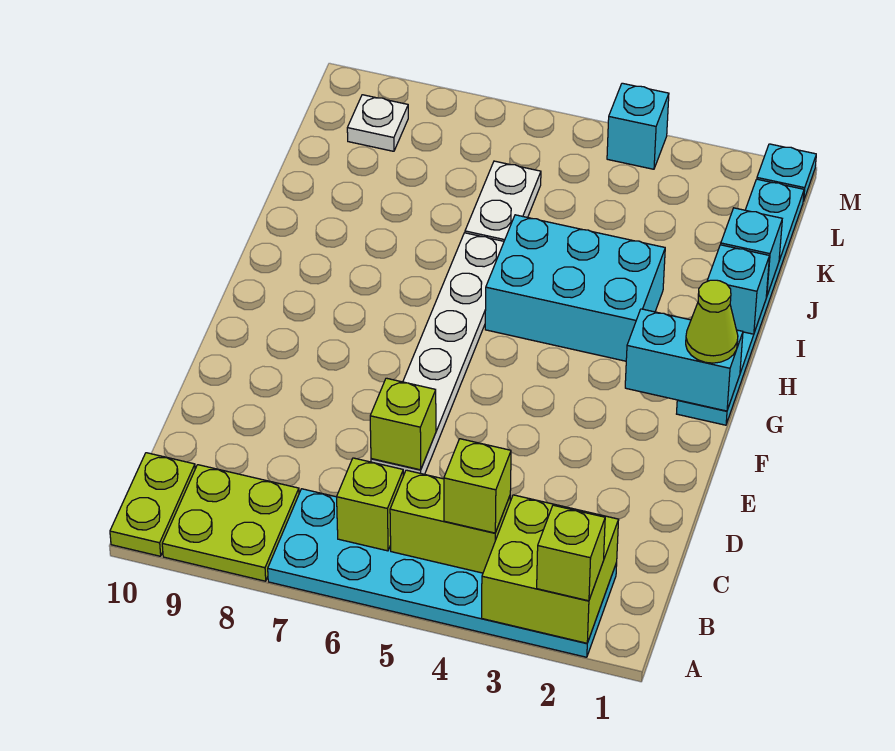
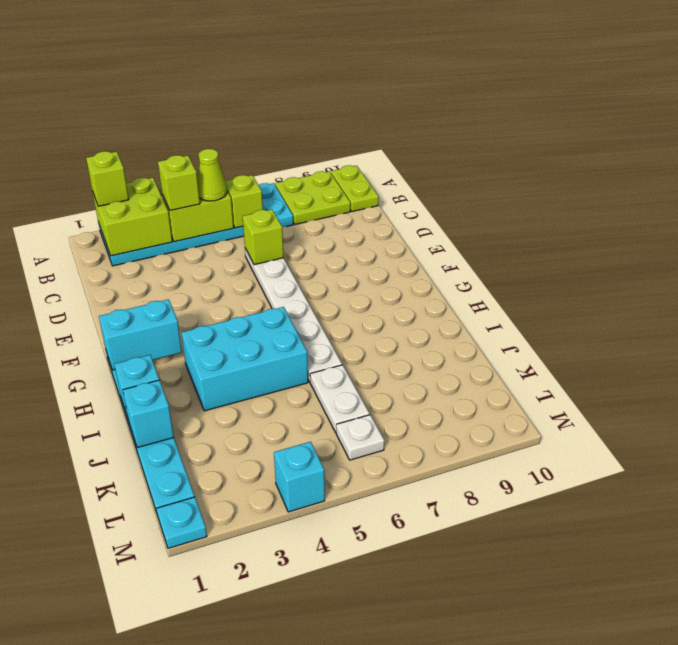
lime cone G1 level 3 -> lime cone B5 level 3
white plate L9 level 1 -> white plate L6 level 1

